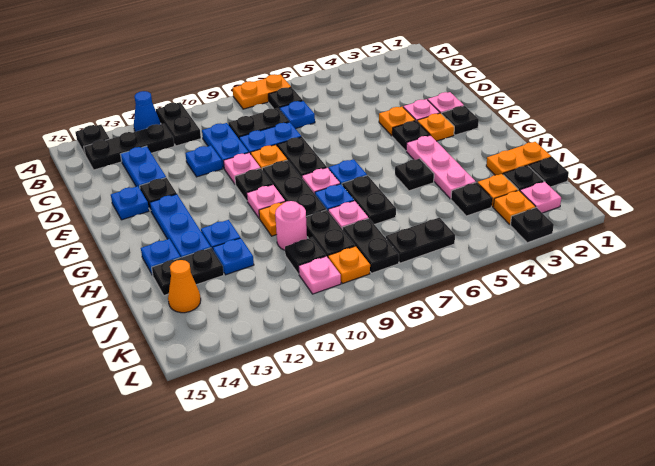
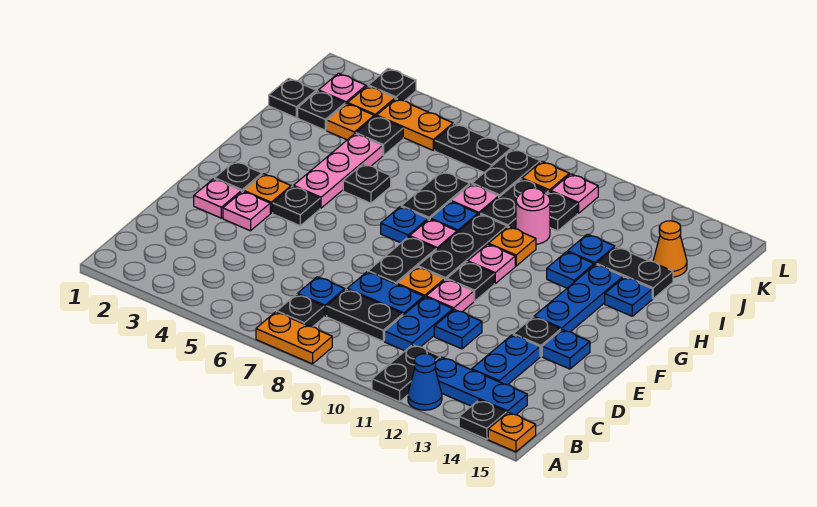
black plate B12:B14 level 1 -> blue plate B12:B14 level 1
orange plate E4 level 1 -> orange plate A15 level 1
orange plate I1:I2 level 1 -> orange plate K4:K5 level 1

